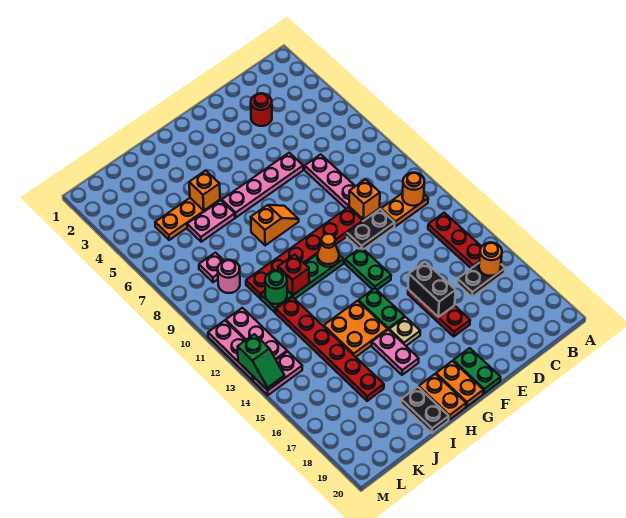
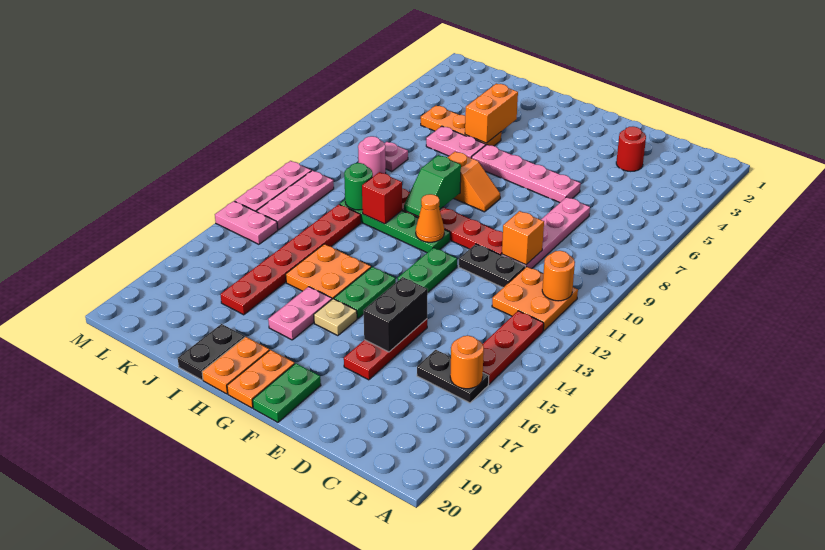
orange plate B11:C11 level 1 -> orange plate B11:C12 level 1
orange brick I5 level 2 -> orange brick I4:I5 level 2
green slope M13:M14 level 2 top 13 -> green slope H9:H10 level 2 top 9

